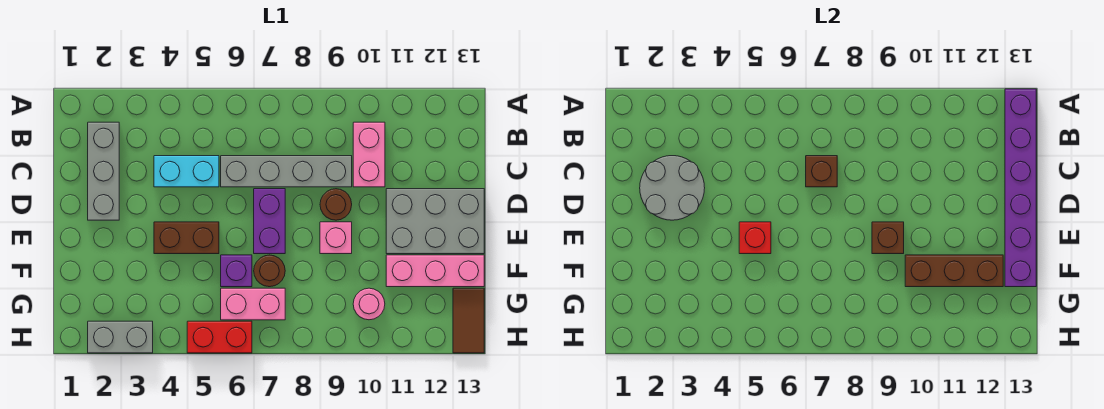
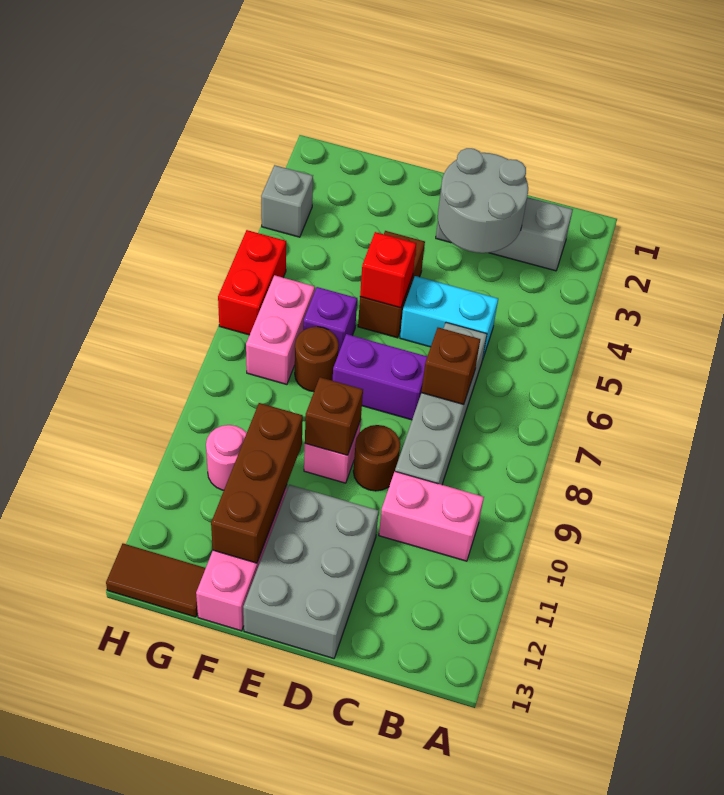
purple brick A13:F13 level 2 -> none
cyan brick C4:C5 level 1 -> cyan brick C5:D5 level 1
grey brick H2:H3 level 1 -> grey brick H3 level 1

